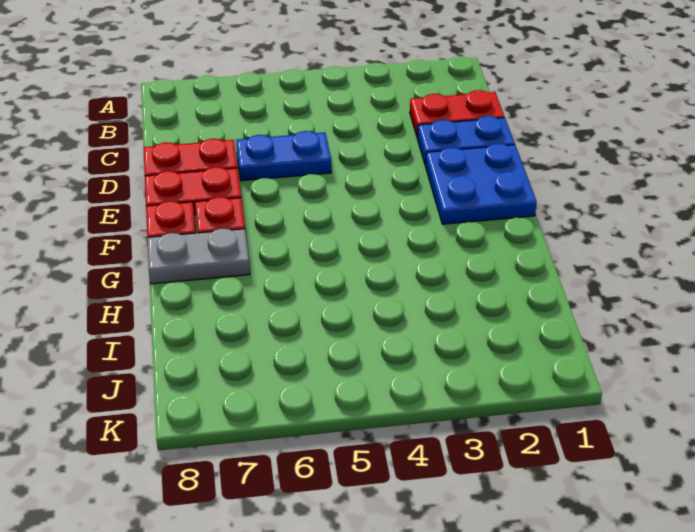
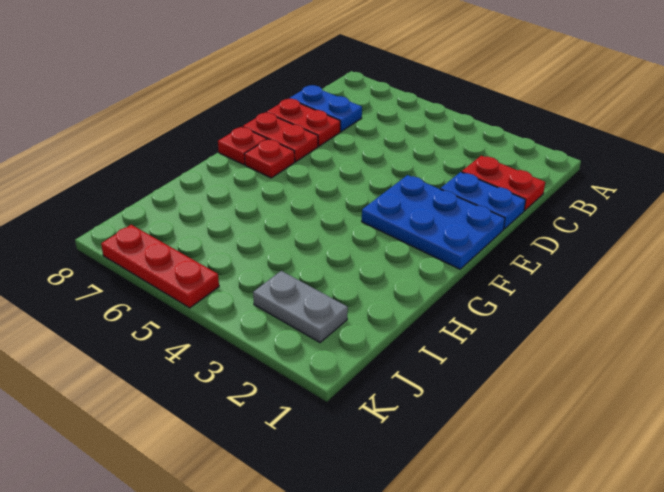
blue plate D5:D6 level 1 -> blue plate C7:C8 level 1
blue plate E1:F2 level 1 -> blue plate E1:F3 level 1
grey plate G7:G8 level 1 -> grey plate J2:J3 level 1
none -> red plate K5:K7 level 1

